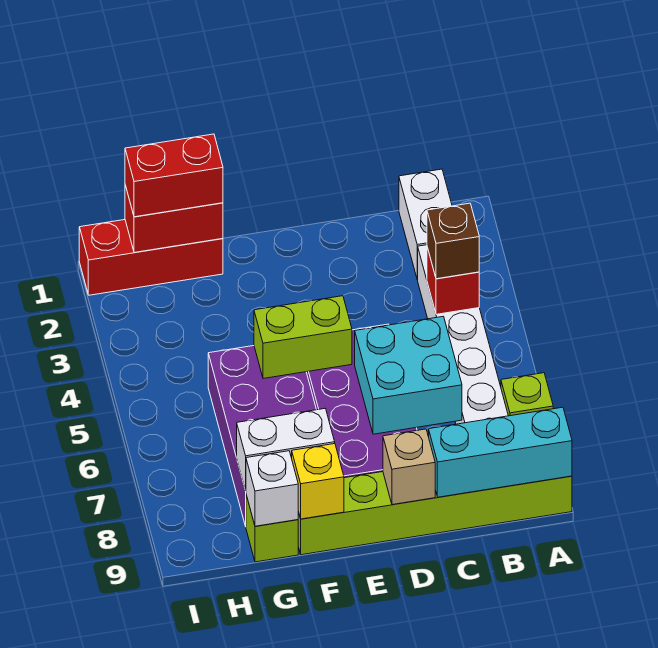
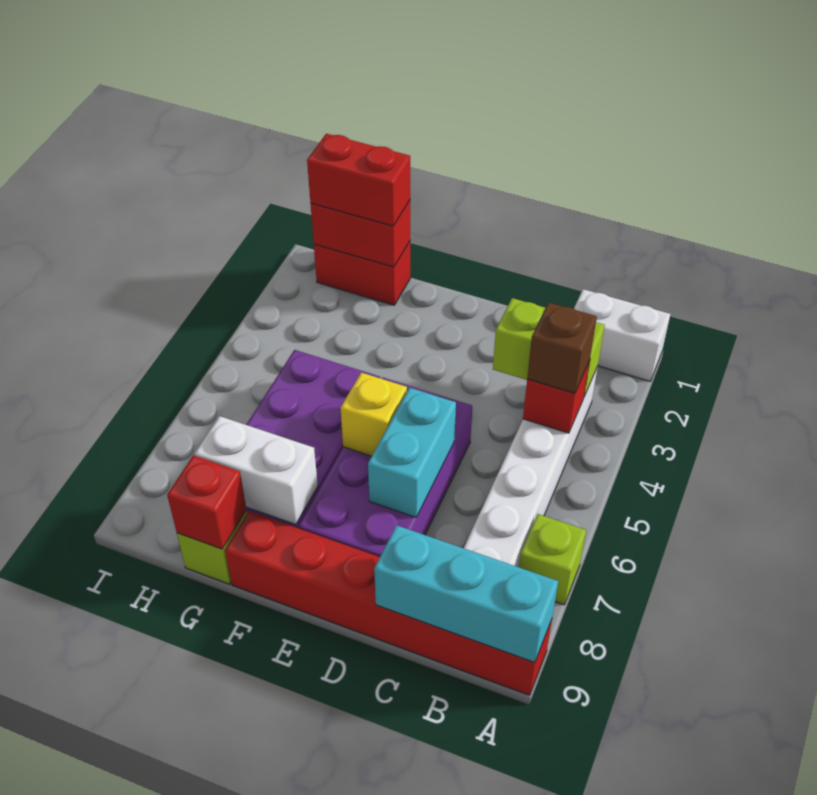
lime brick A9:F9 level 1 -> red brick A9:F9 level 1
white brick B1:B2 level 1 -> white brick A1:B1 level 1
cyan brick C6:D7 level 2 -> cyan brick D6:D7 level 2
tan brick D9 level 2 -> none
lime brick E5:F5 level 2 -> lime brick B3:C3 level 2
yellow brick F9 level 2 -> yellow brick E6 level 2
red brick G1:I1 level 1 -> red brick G1:H1 level 1
white brick G9 level 2 -> red brick G9 level 2

